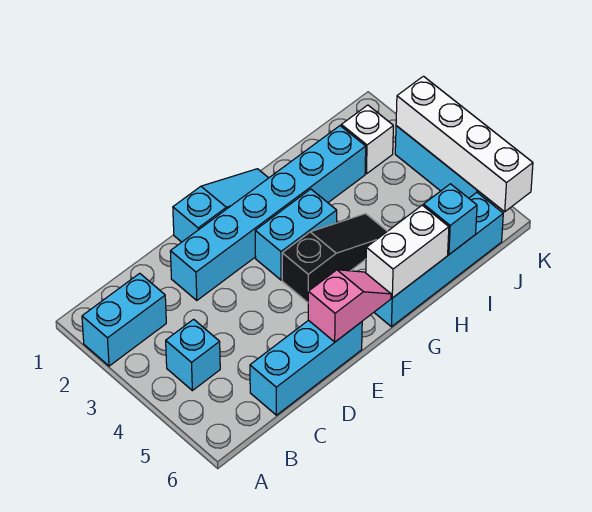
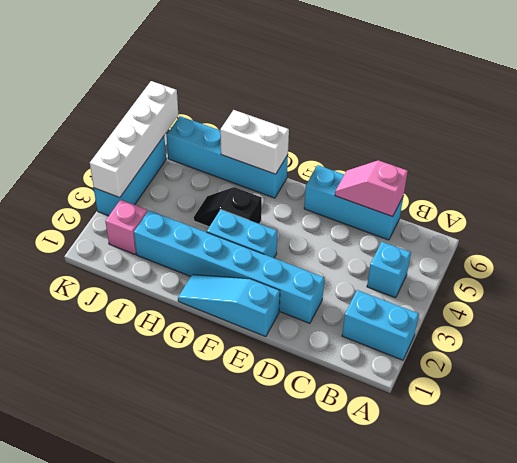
pink slope E6:F6 level 2 top E -> pink slope C6:D6 level 2 top C
black slope F4:H4 level 1 top F -> black slope G4:H4 level 1 top G
cyan brick I6 level 2 -> none
white brick J2 level 1 -> pink brick J2 level 1

